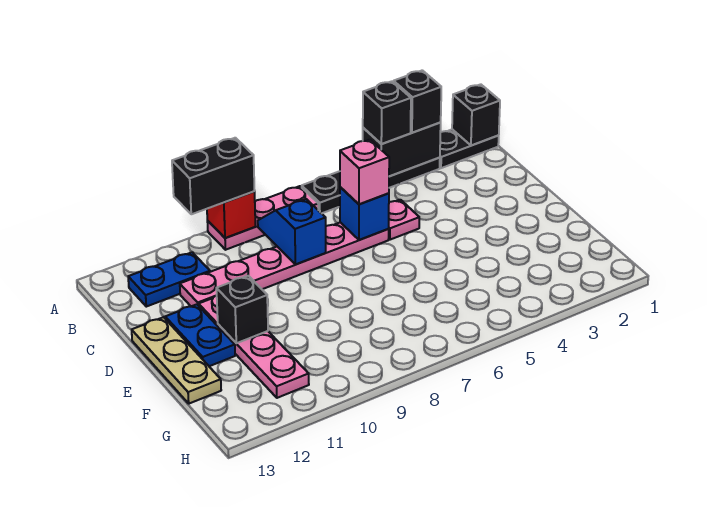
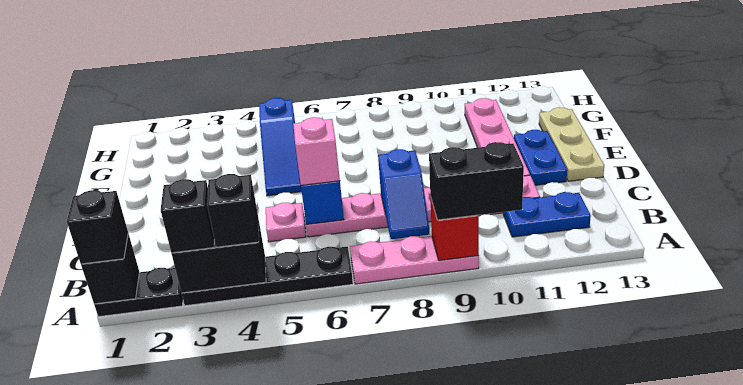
none -> blue slope E5:G5 level 1 top G
black brick E11 level 2 -> black brick A1 level 3

